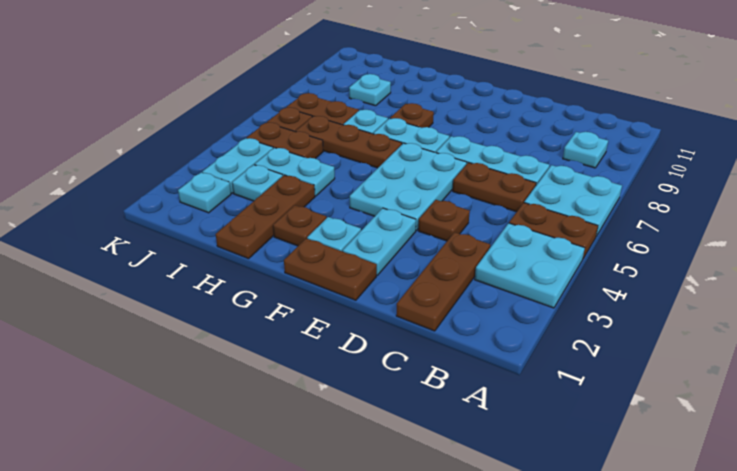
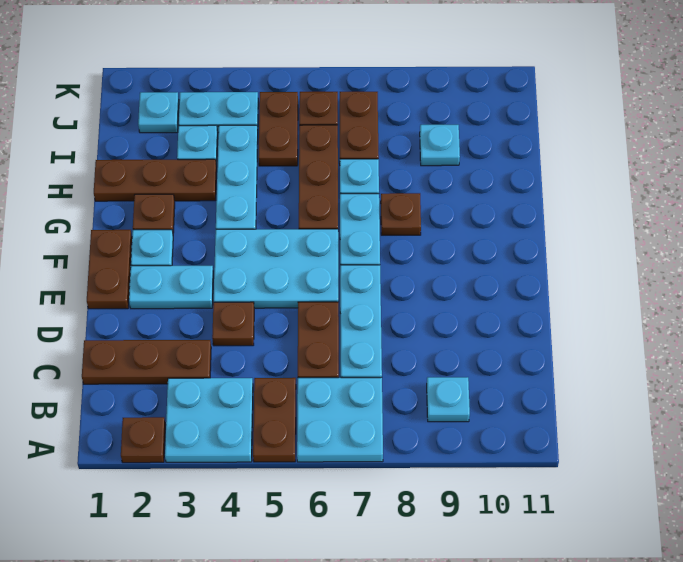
none -> brown plate A2 level 1
cyan plate H4:I4 level 1 -> cyan plate G4:I4 level 1

